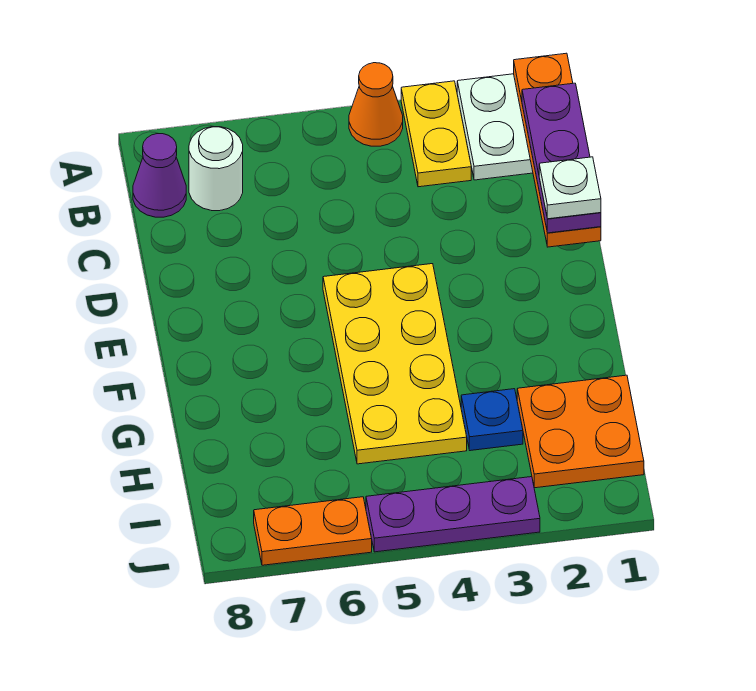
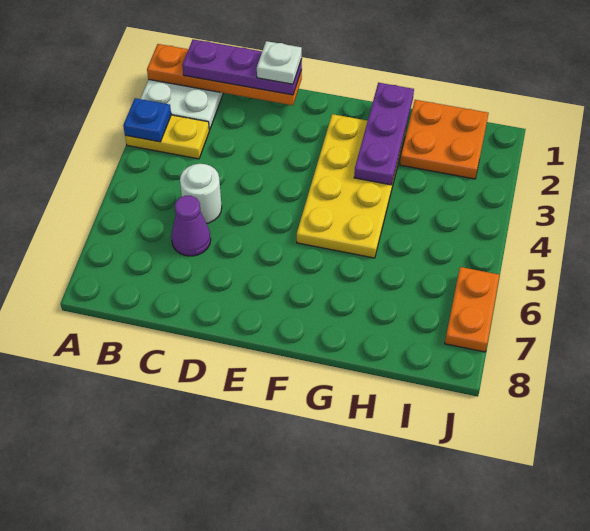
orange cone A4 level 1 -> none
white round brick B7 level 1 -> white round brick C5 level 1
purple cone B8 level 1 -> purple cone C6 level 1
yellow plate E4:H5 level 1 -> yellow plate F2:G5 level 1
blue plate H3 level 1 -> blue plate A3 level 2
purple plate J3:J5 level 1 -> purple plate G1:G3 level 2

